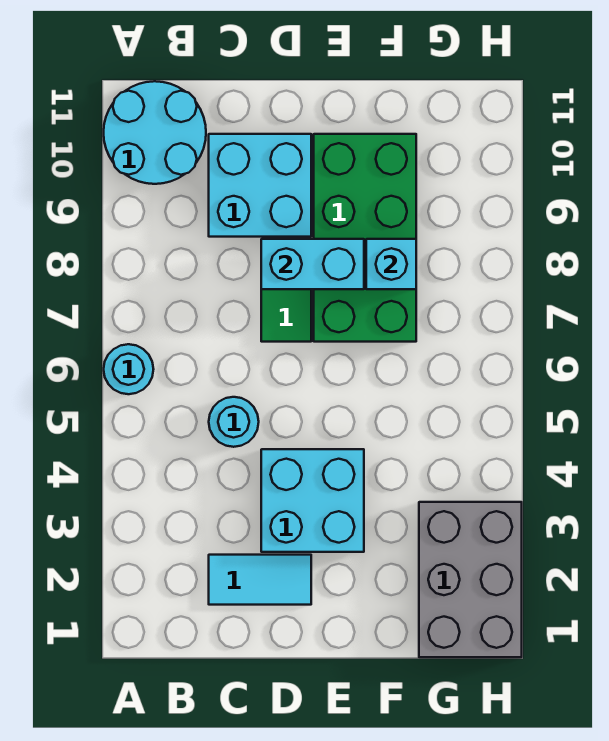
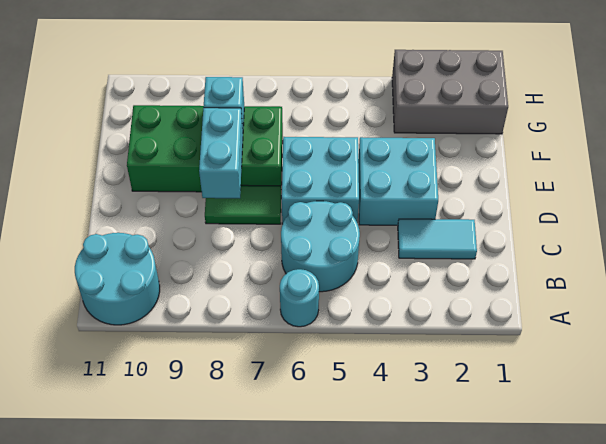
cyan tile C2:D2 level 1 -> cyan tile C2:C3 level 1
cyan round brick C5 level 1 -> cyan round brick B5:C6 level 1
cyan brick C9:D10 level 1 -> cyan brick D5:E6 level 1

